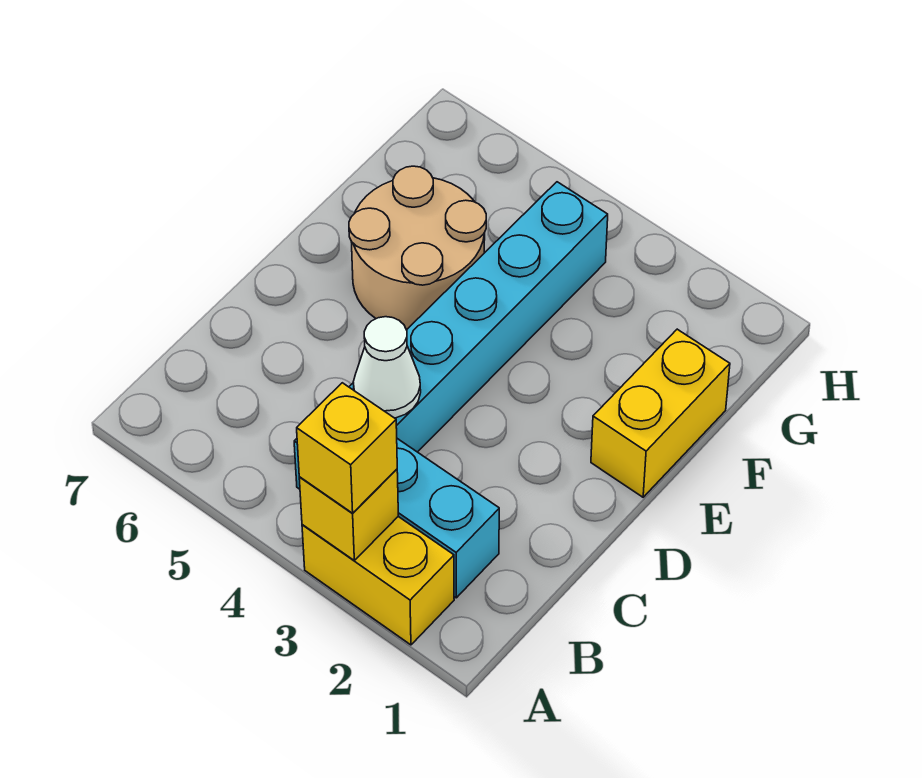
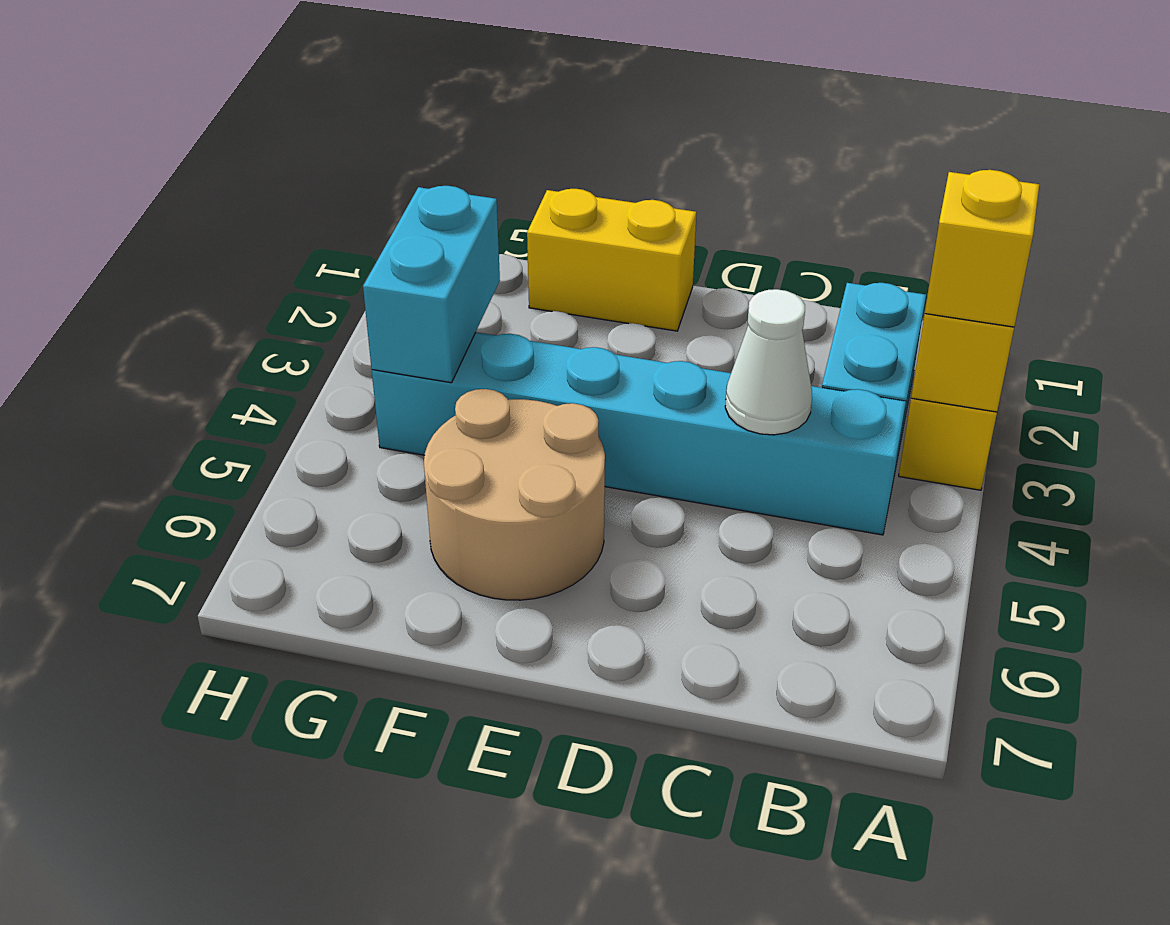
none -> cyan brick G3:G4 level 2

